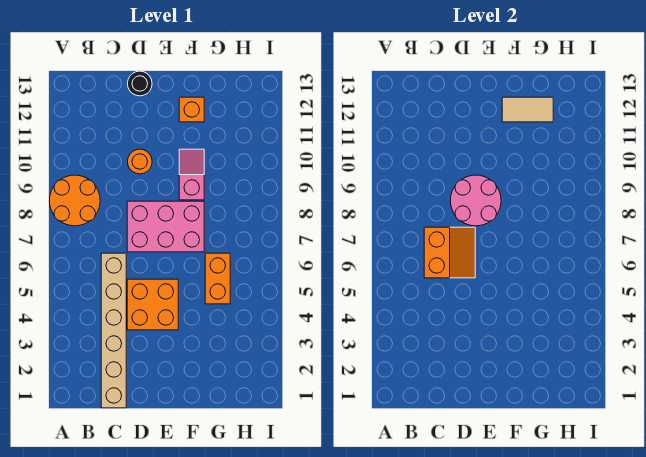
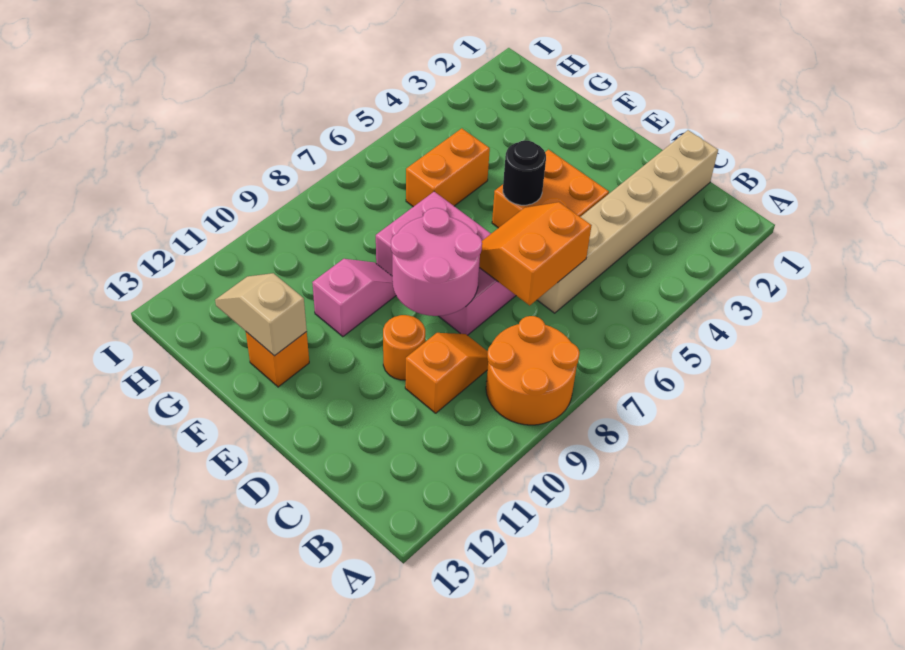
none -> orange slope C9:C10 level 1 top 10
black round brick D13 level 1 -> black round brick E5 level 2
pink slope F9:F10 level 1 top 9 -> pink slope F9:F10 level 1 top 10
tan tile F12:G12 level 2 -> tan slope F12:G12 level 2 top F

